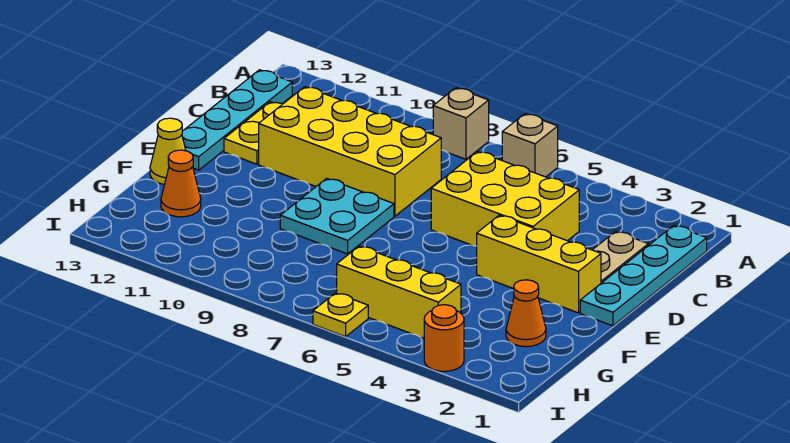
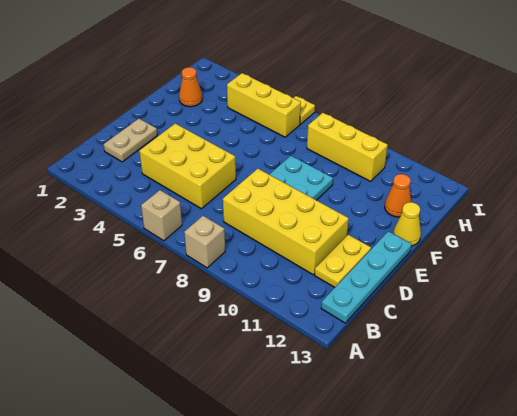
cyan plate B1:E1 level 1 -> none
yellow brick E2:E4 level 1 -> yellow brick H8:H10 level 1
orange round brick I3 level 1 -> none

